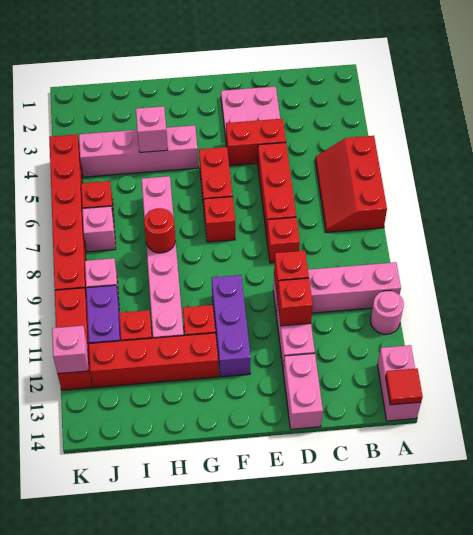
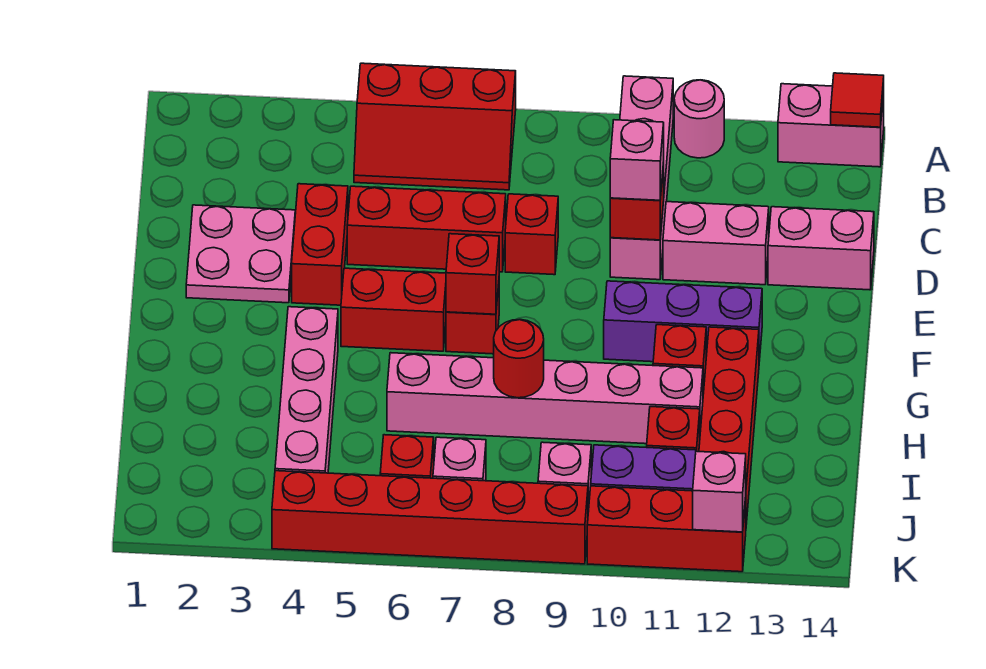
red brick D11 level 2 -> red brick F7 level 2
pink brick H4 level 2 -> pink brick D10 level 3

